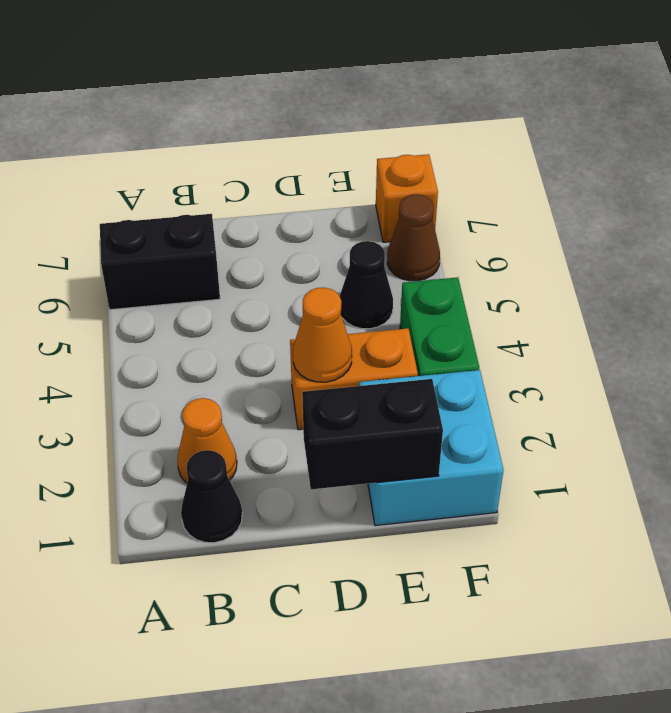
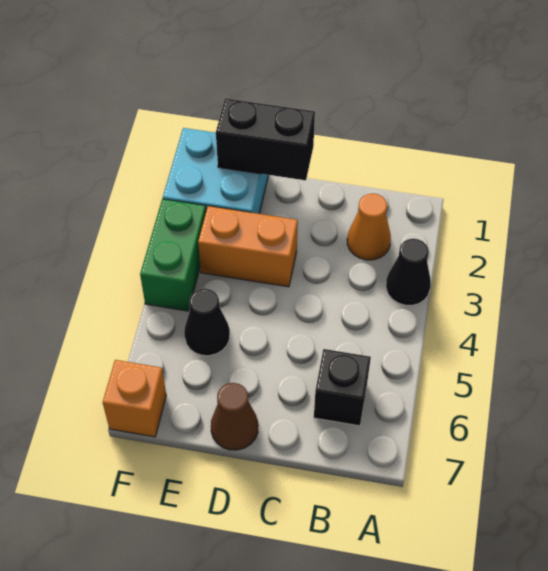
black brick A6:B6 level 1 -> black brick B6 level 1
black cone B1 level 1 -> black cone A3 level 1
orange cone D3 level 2 -> none
brown cone F6 level 1 -> brown cone D7 level 1

